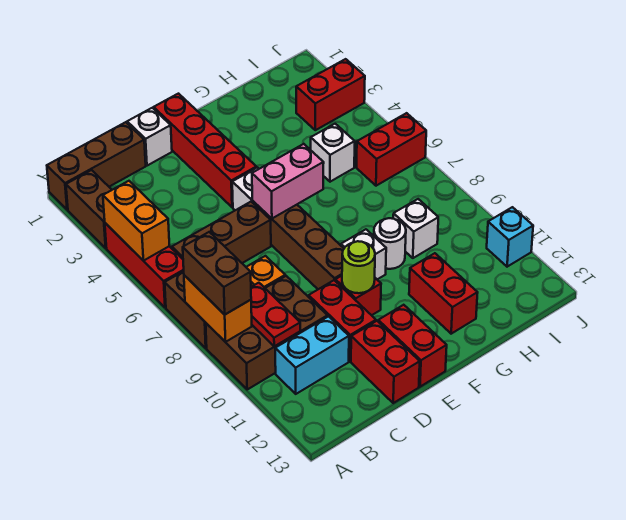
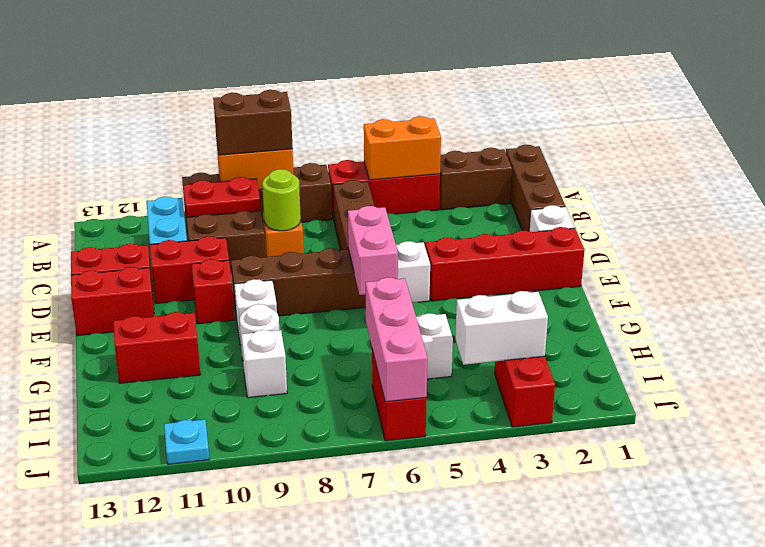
lime round brick E10 level 2 -> lime round brick C8 level 2
none -> pink brick H6:J6 level 2
none -> white brick I3:I4 level 2
cyan brick J11 level 1 -> cyan plate J11 level 1

